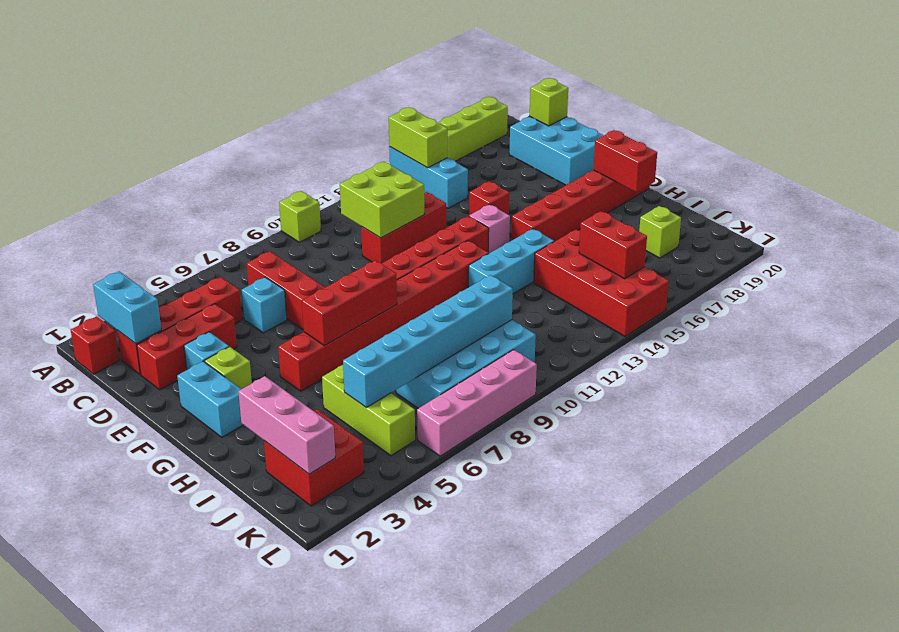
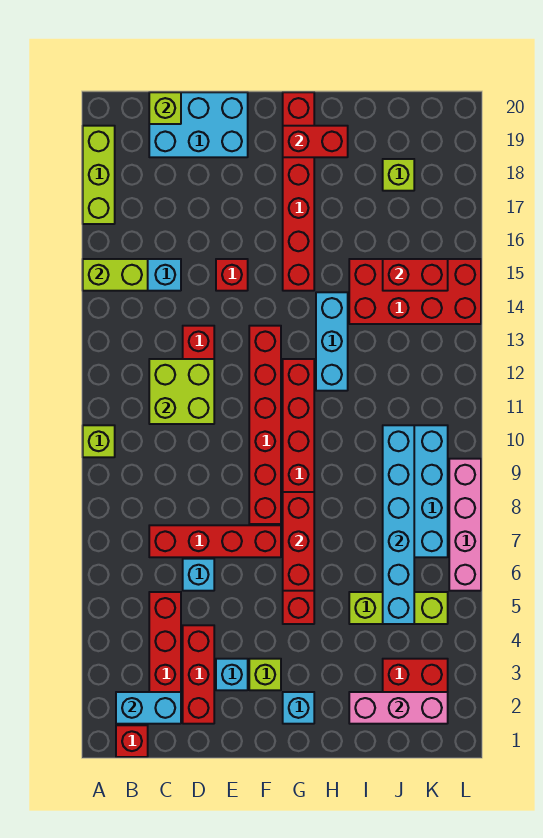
cyan brick F2:G2 level 1 -> cyan brick G2 level 1
pink brick F14 level 1 -> none

